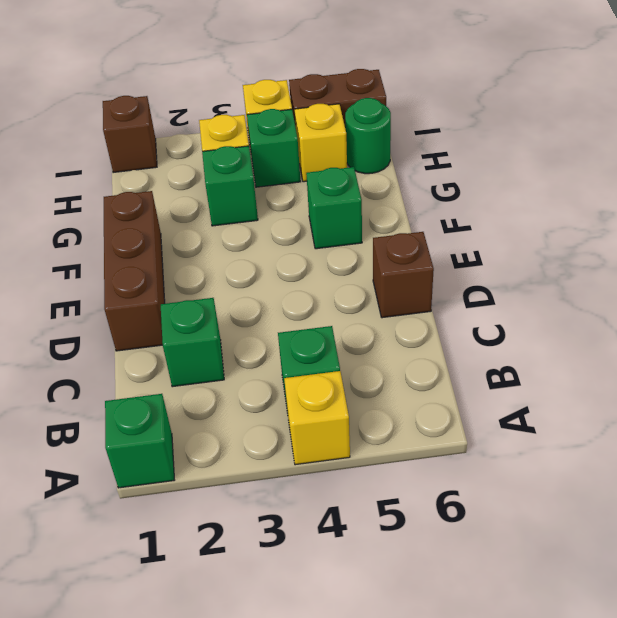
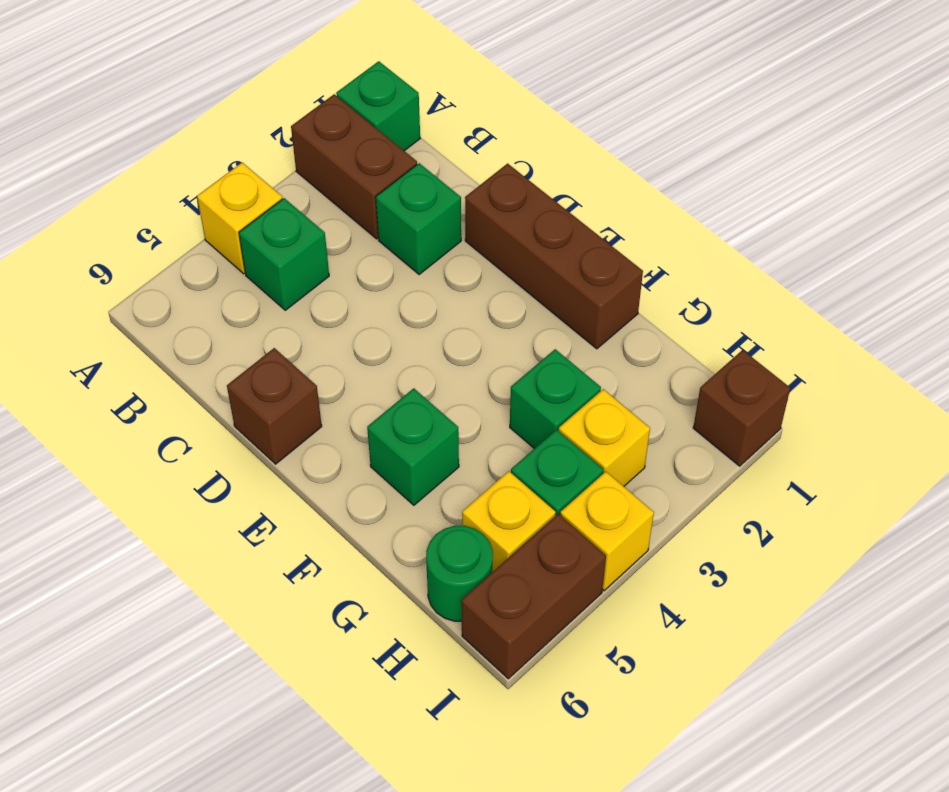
none -> brown brick A2:B2 level 1

